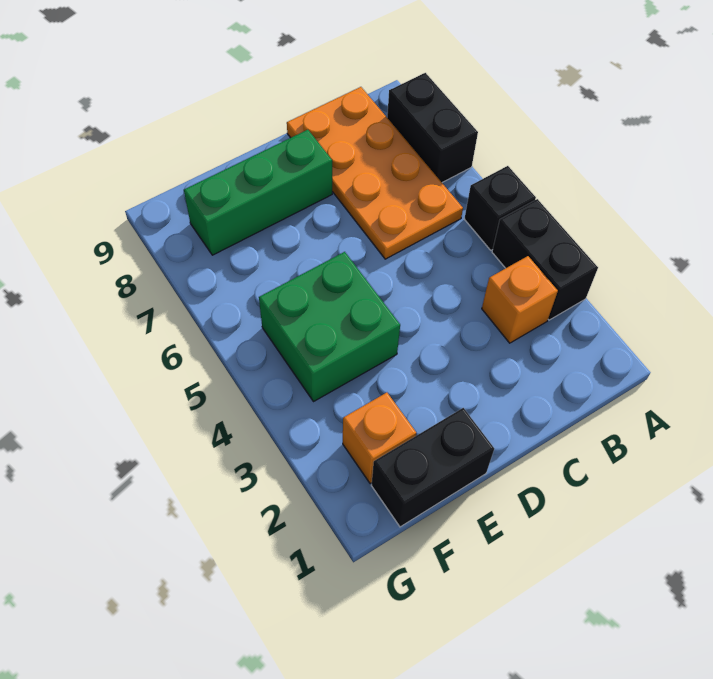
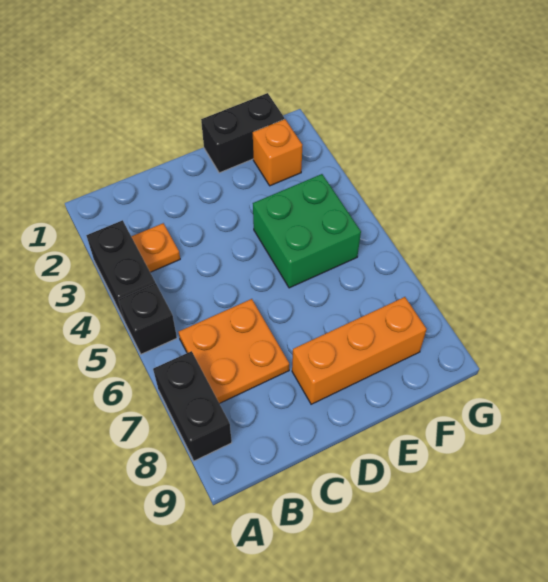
orange brick B3 level 1 -> orange plate B3 level 1
orange plate B6:C9 level 1 -> orange plate B6:C7 level 1
green brick D8:F8 level 1 -> orange brick D8:F8 level 1

